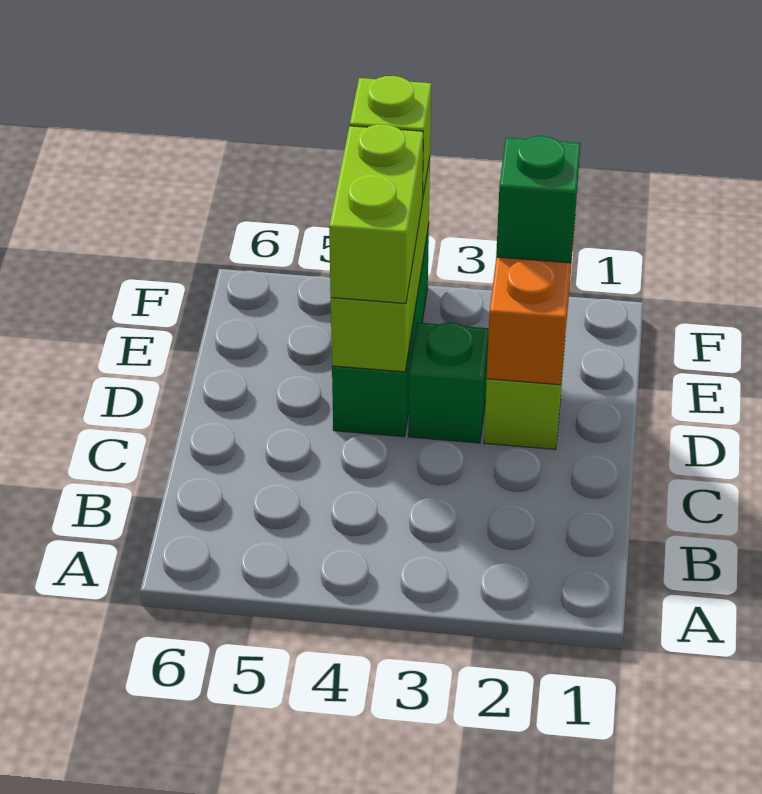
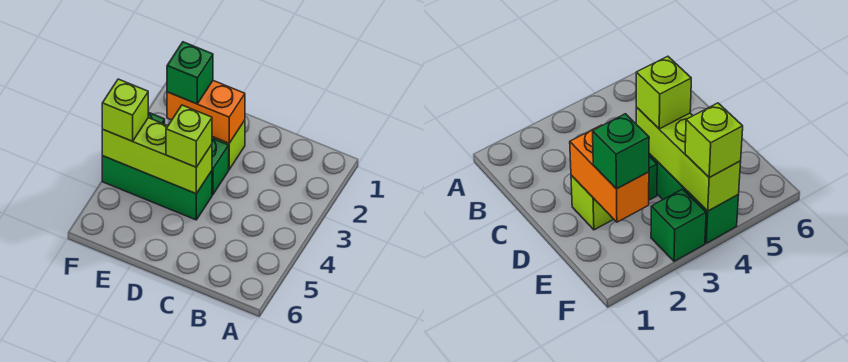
lime brick D4:E4 level 3 -> lime brick D4 level 3
none -> green brick F3 level 1

